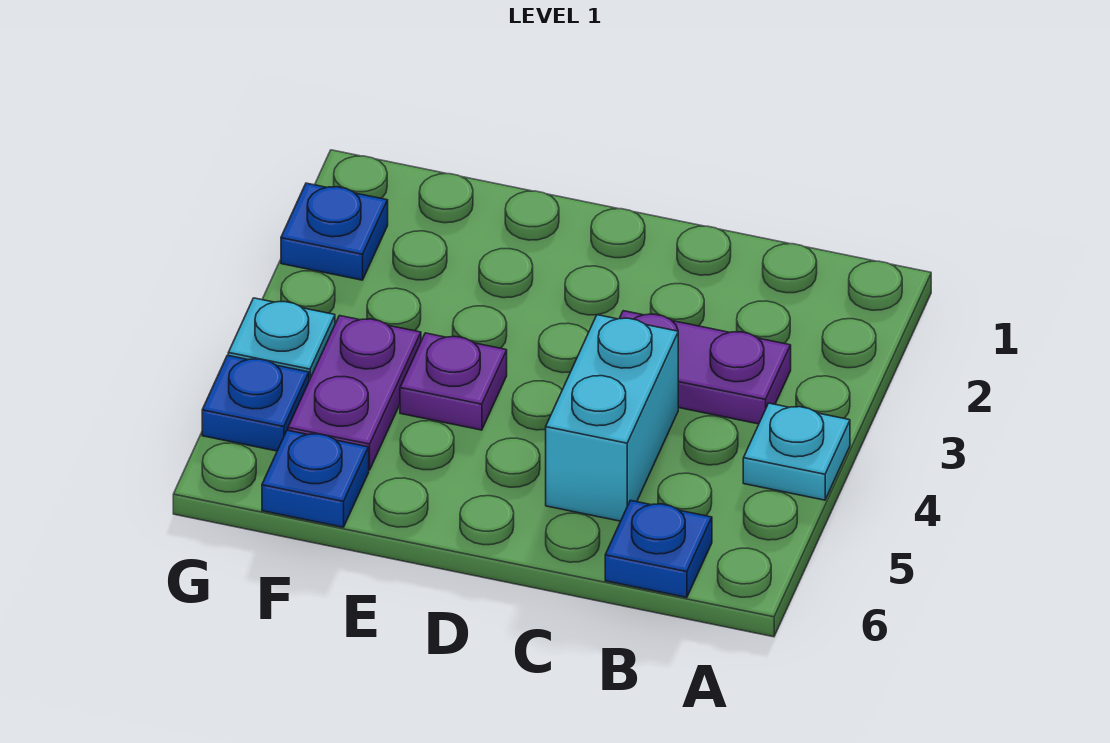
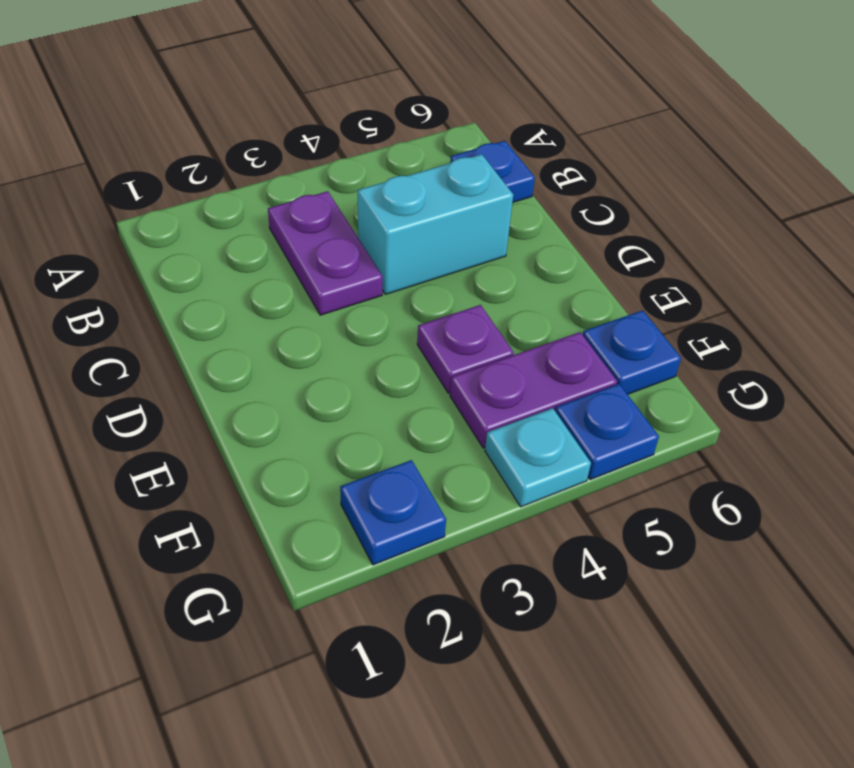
cyan plate A4 level 1 -> none

